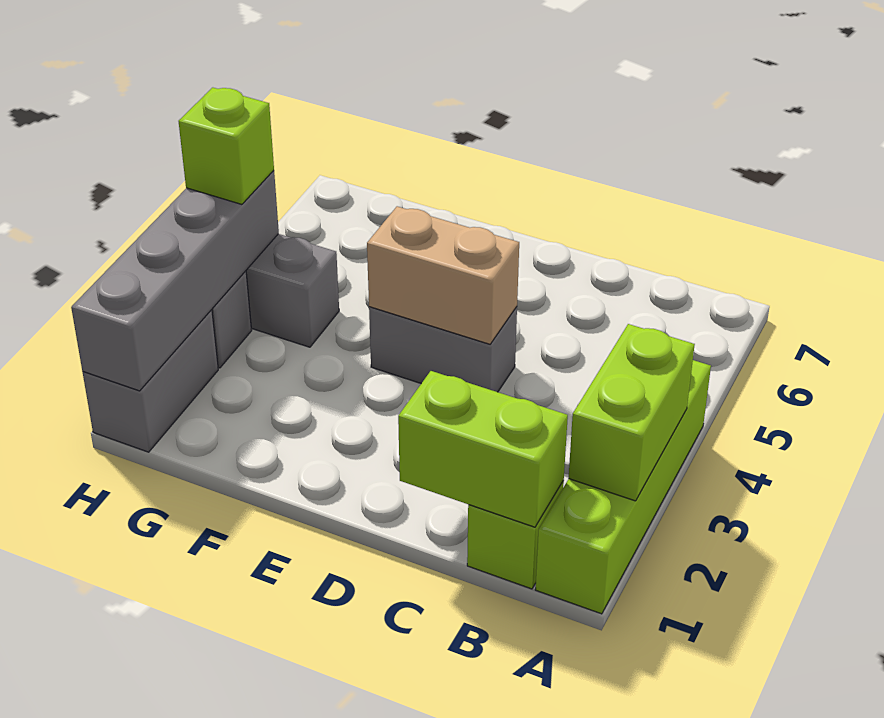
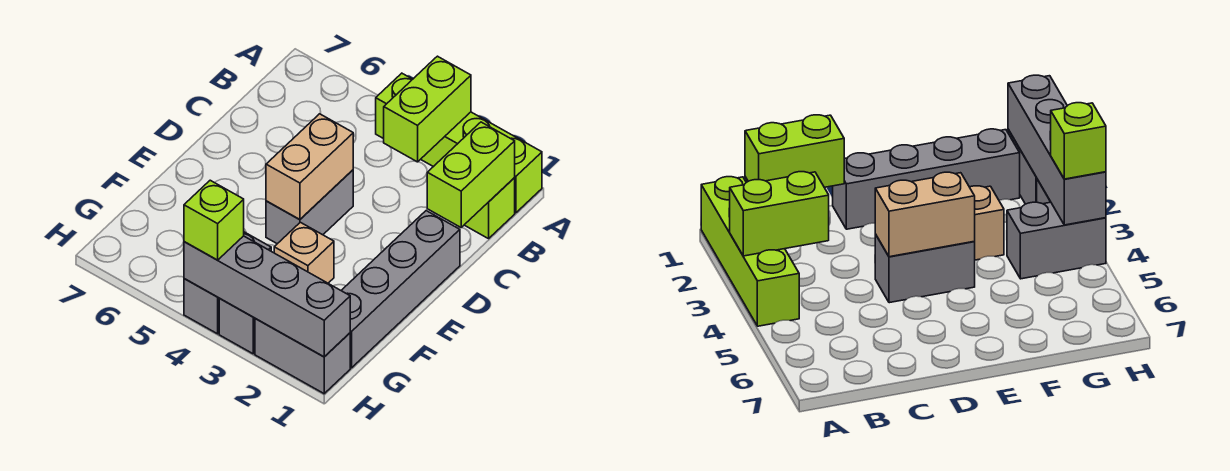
lime brick A2:A3 level 2 -> lime brick A3:B3 level 2
none -> grey brick D1:G1 level 1
none -> tan brick F3 level 1

